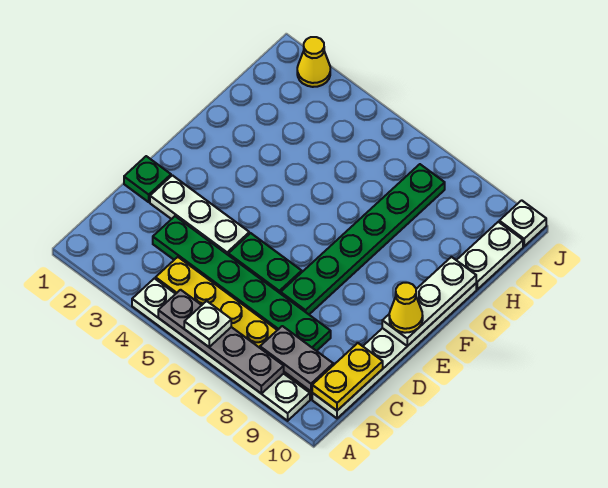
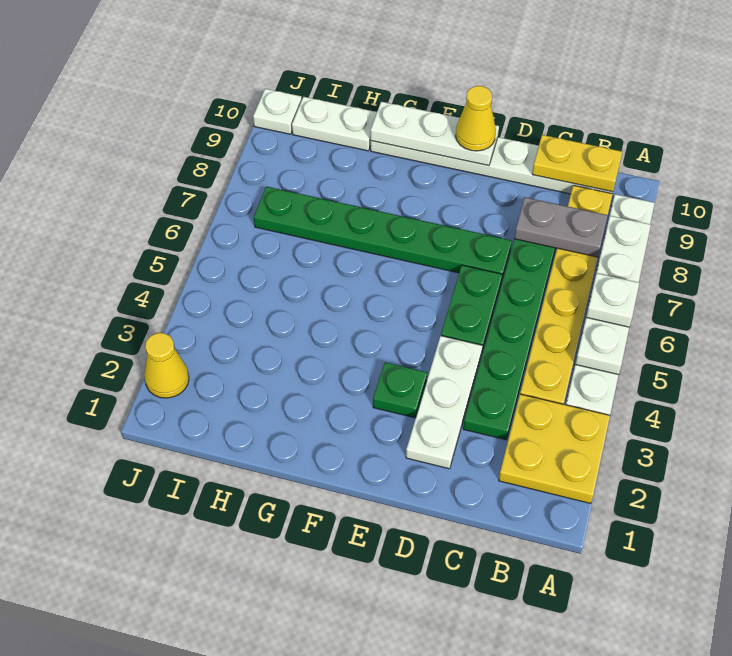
none -> yellow plate A2:B3 level 1
grey plate A5:A8 level 2 -> white plate A5:A8 level 2
grey plate B8:B9 level 2 -> grey plate B8:C8 level 2
green plate D1 level 1 -> green plate E3 level 1

